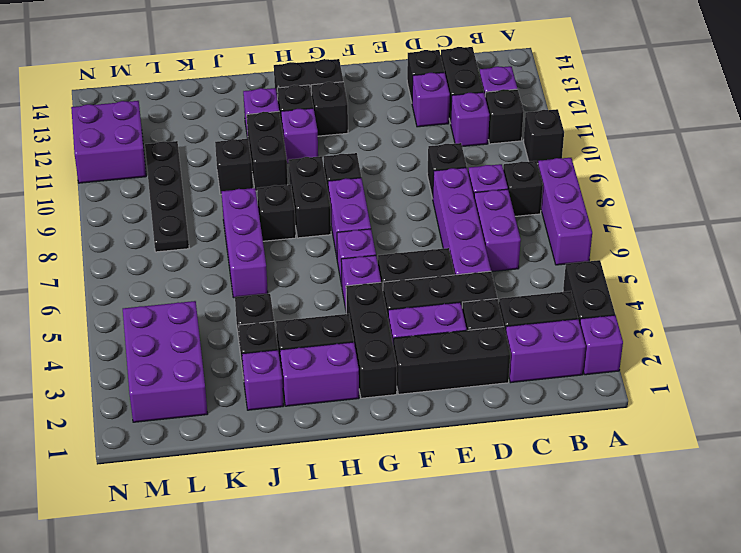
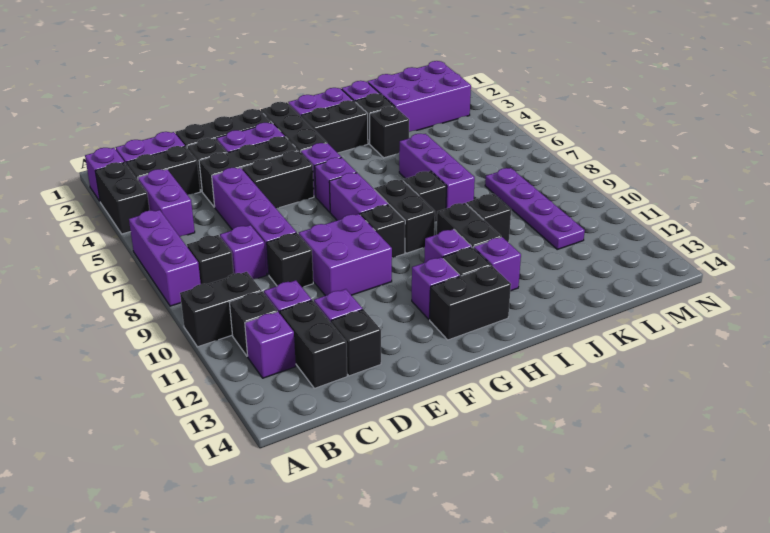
black brick A10 level 1 -> black brick A10:B10 level 1
purple brick C6:C7 level 1 -> purple brick B4:B5 level 1
black brick G12 level 1 -> purple brick G12 level 1
purple brick L2:M4 level 1 -> purple brick K2:M3 level 1
black plate L8:L11 level 1 -> purple plate L8:L11 level 1
purple brick M11:N12 level 1 -> purple brick E9:F10 level 1

